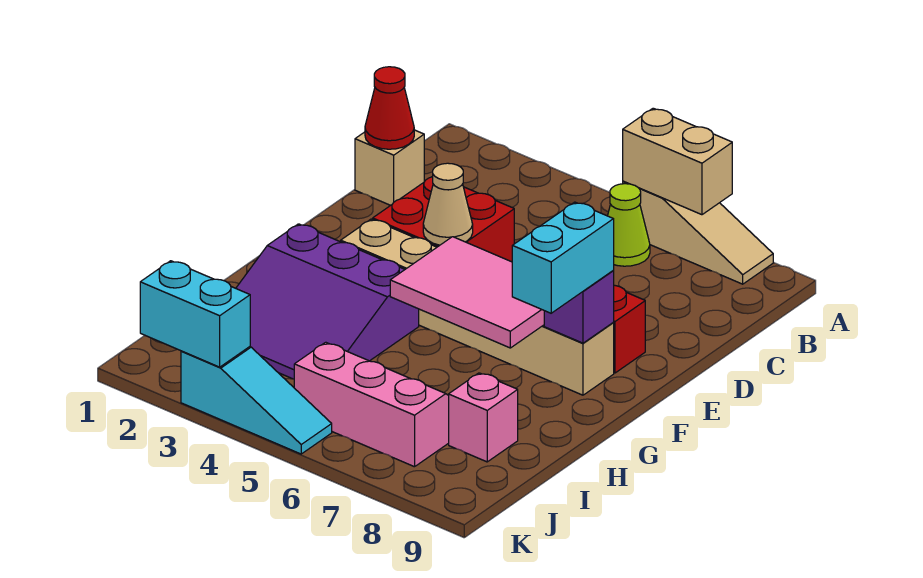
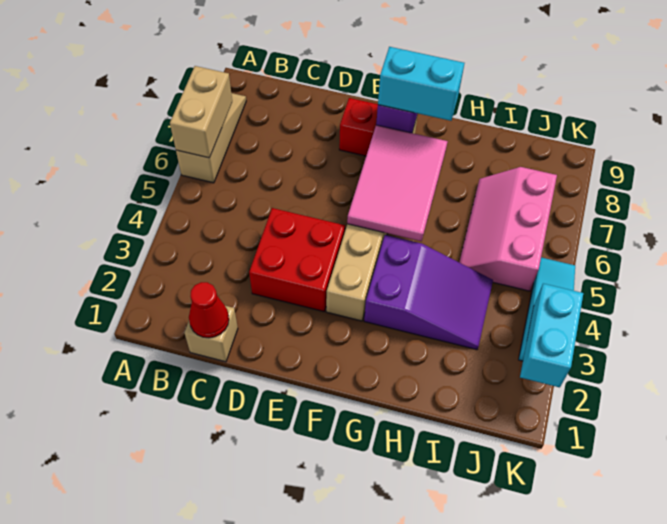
lime cone B6 level 1 -> none
tan cone E4 level 2 -> none
purple slope G2:I4 level 1 top G -> purple slope G3:I4 level 1 top G
pink brick I8 level 1 -> none

